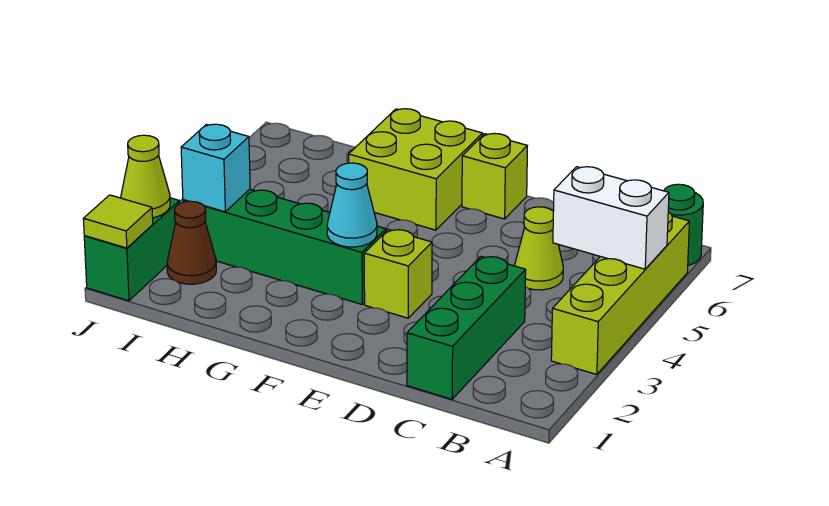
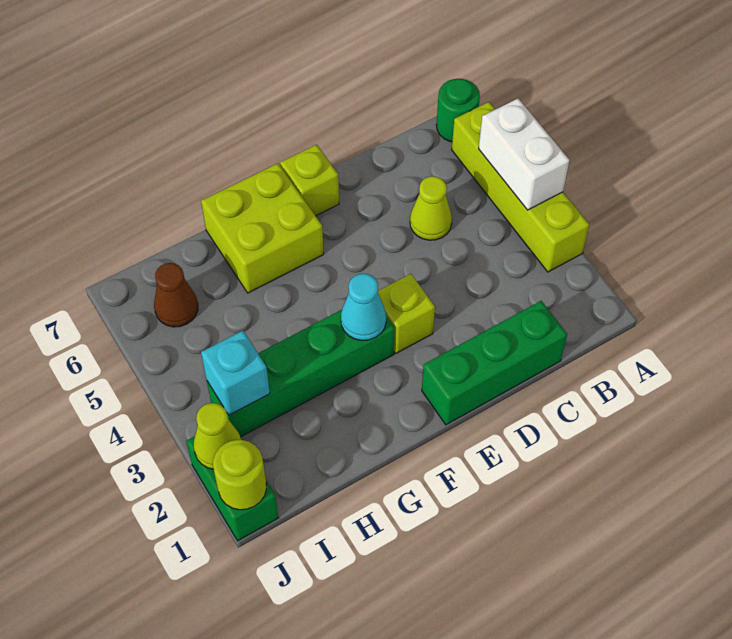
white brick A5:B5 level 2 -> white brick A4:A5 level 2
green brick C1:C3 level 1 -> green brick C1:E1 level 1
brown cone I2 level 1 -> brown cone I6 level 1
lime tile J1 level 2 -> lime round brick J1 level 2

